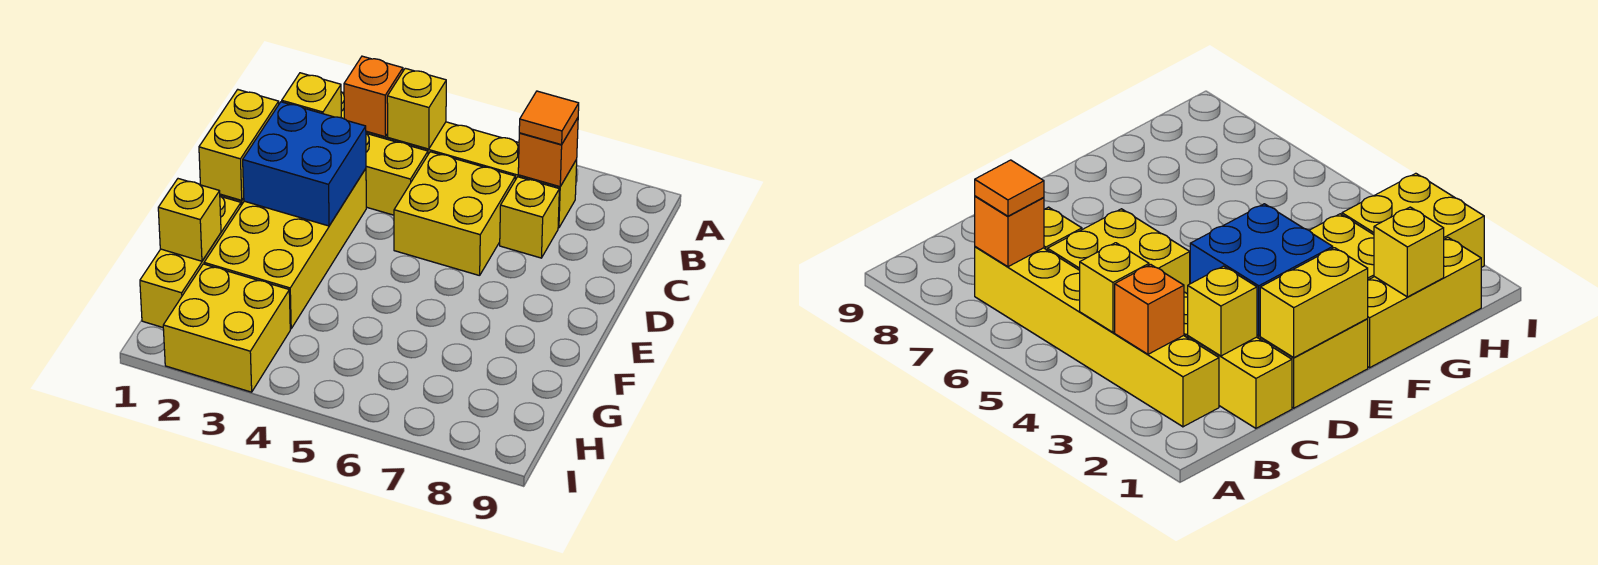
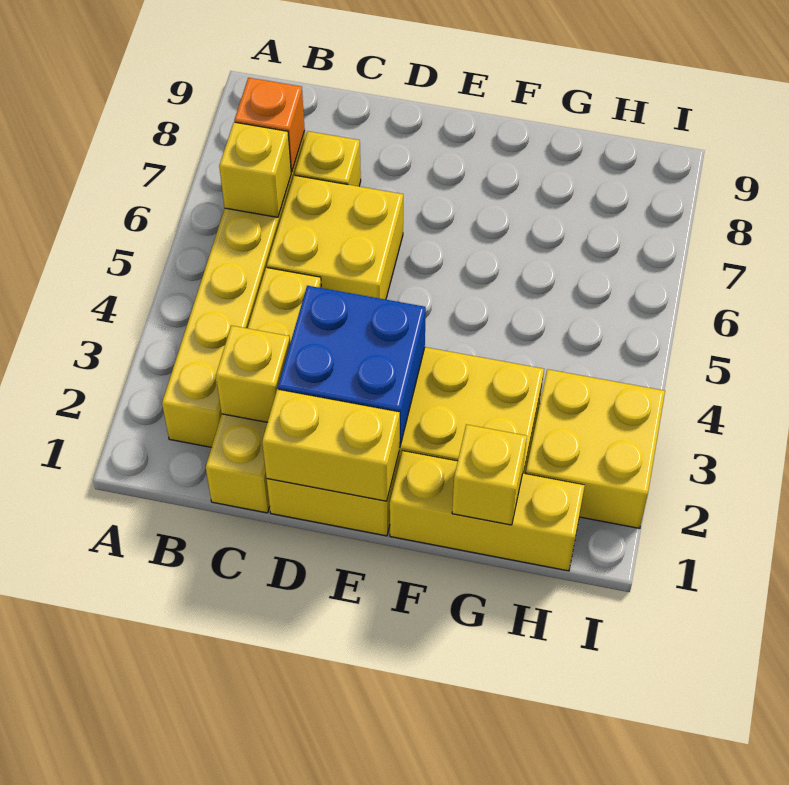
orange brick B3 level 2 -> none
yellow brick B4 level 2 -> yellow brick B6 level 2
orange tile B7 level 3 -> none

